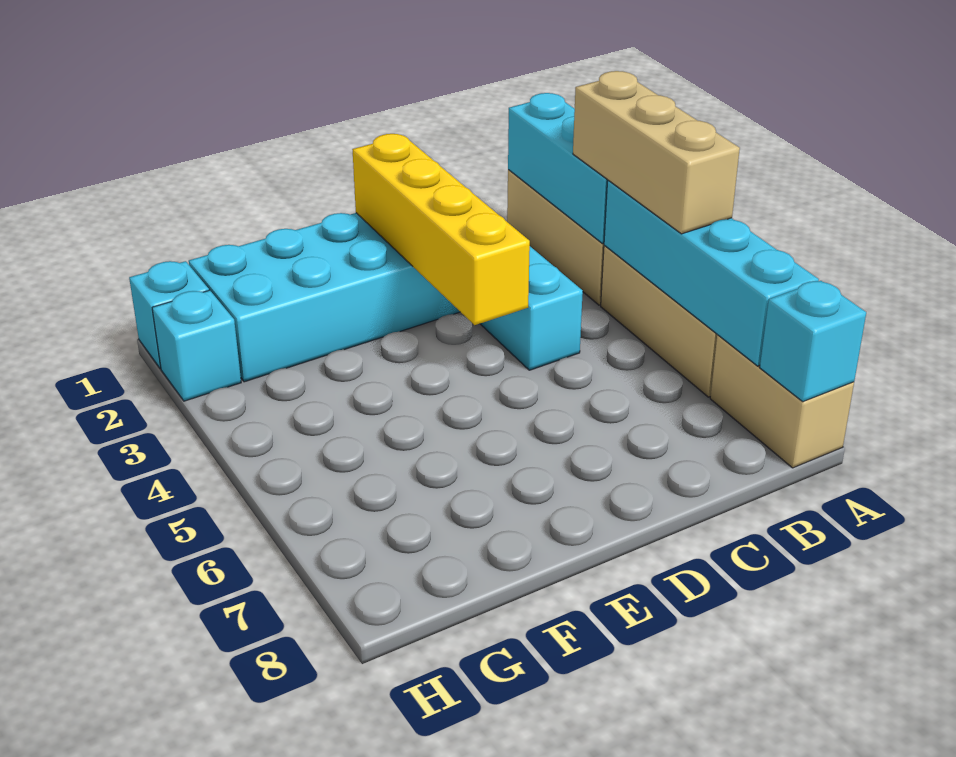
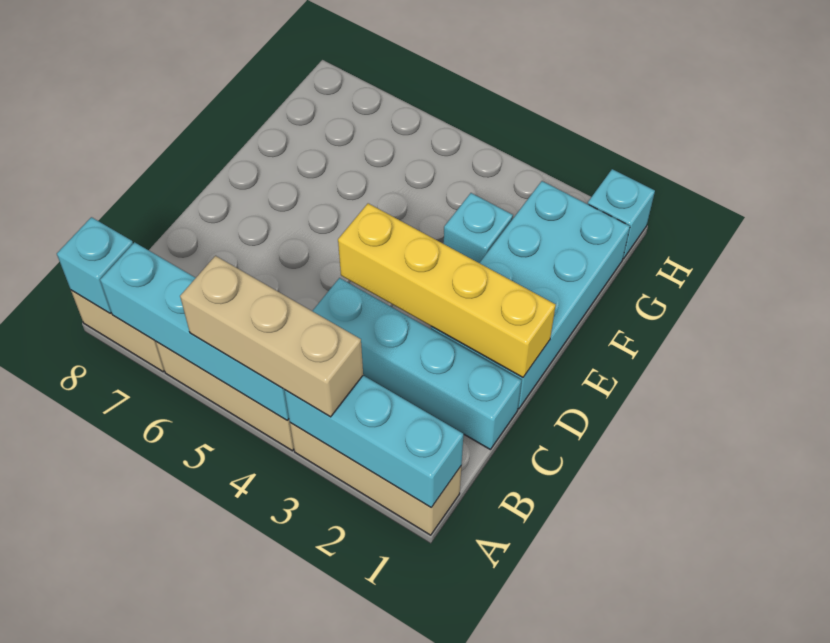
cyan brick H2 level 1 -> cyan brick F3 level 1

